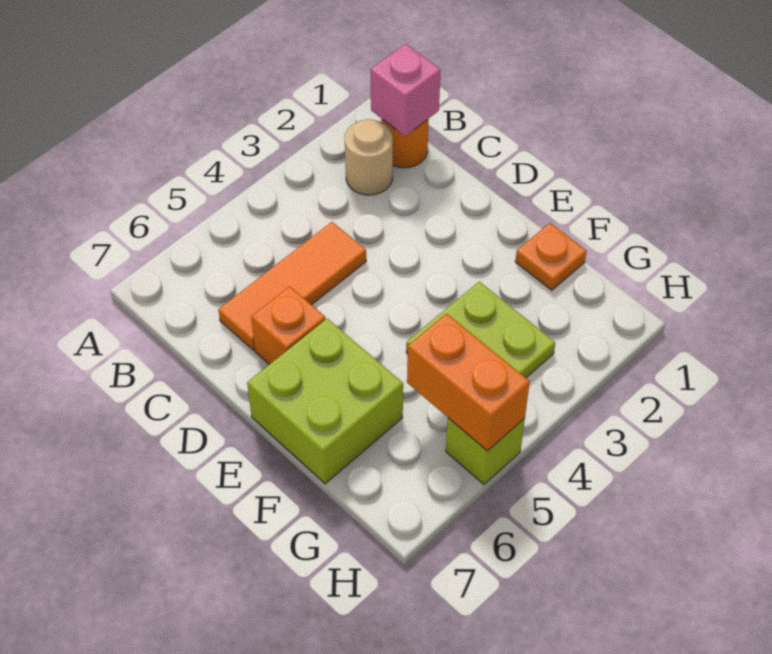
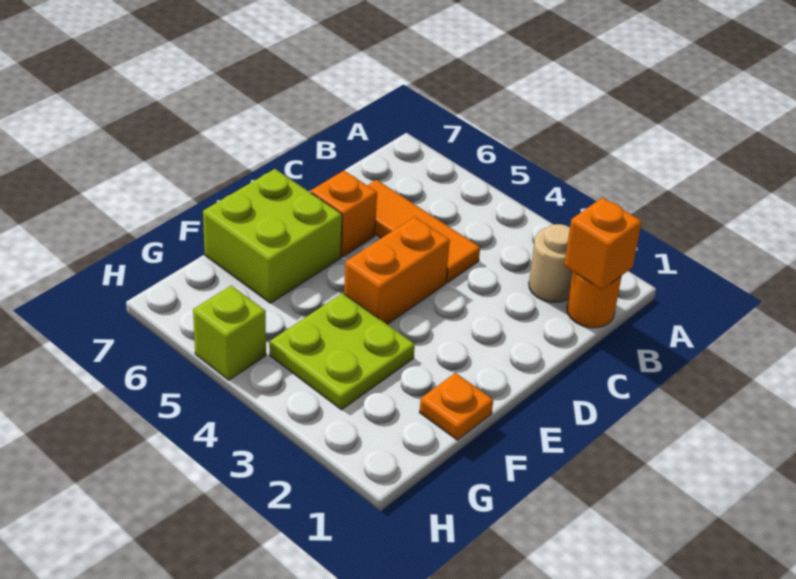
pink brick B1 level 2 -> orange brick B1 level 2
orange brick G5:H5 level 2 -> orange brick D4:E4 level 1

